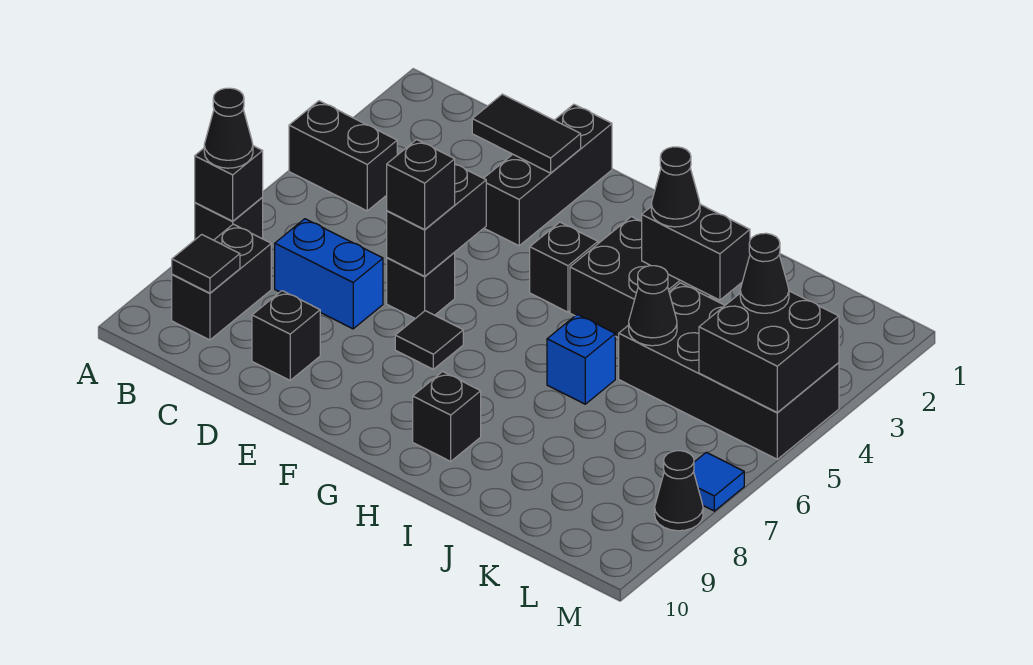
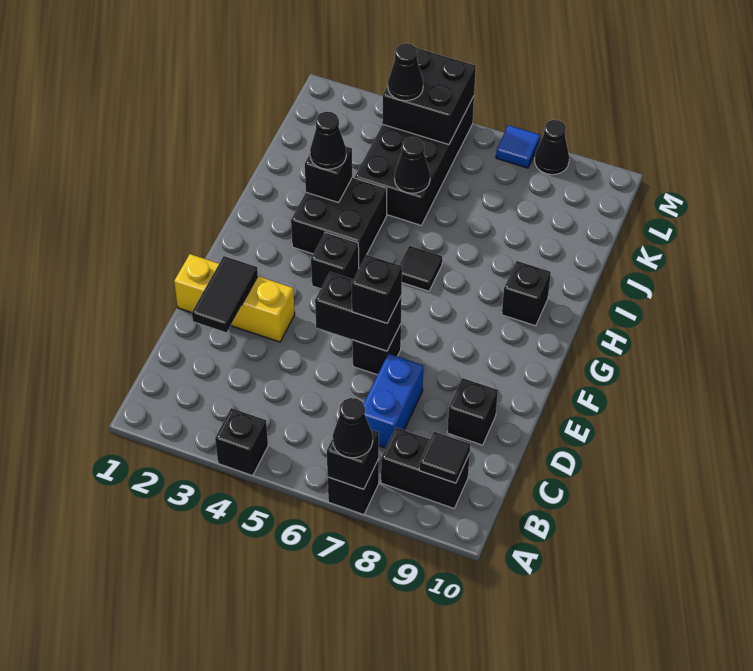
black brick A4:B4 level 1 -> black brick A4 level 1
black brick E1:E3 level 1 -> yellow brick E1:E3 level 1
black tile F7 level 1 -> black tile H6 level 1
black brick I3:J3 level 2 -> black brick I3 level 2
blue brick I6 level 1 -> none

